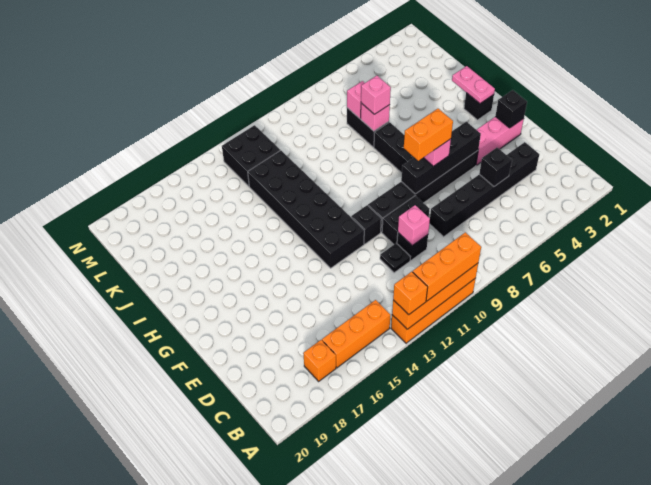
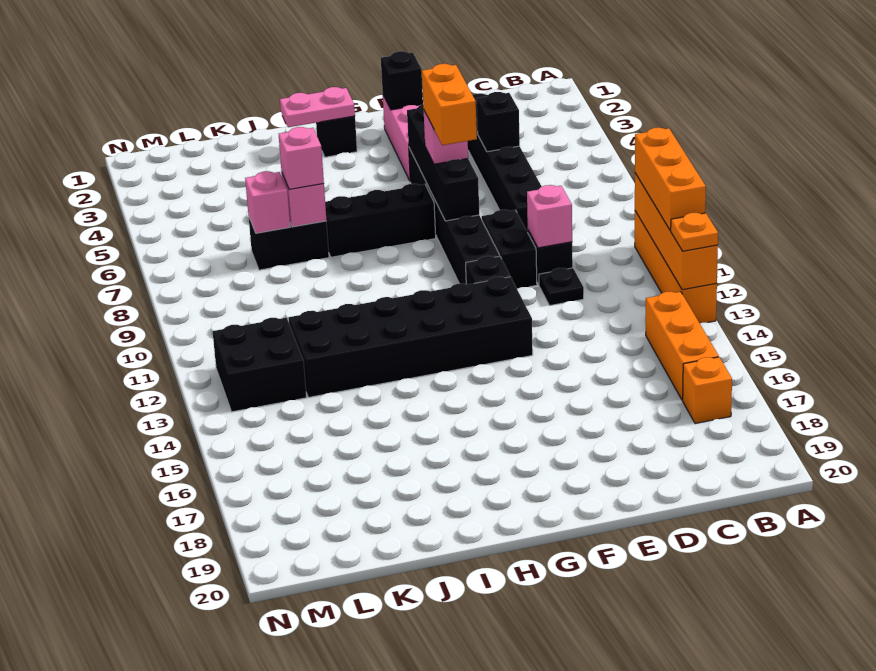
orange brick A13 level 3 -> orange plate A13 level 3

